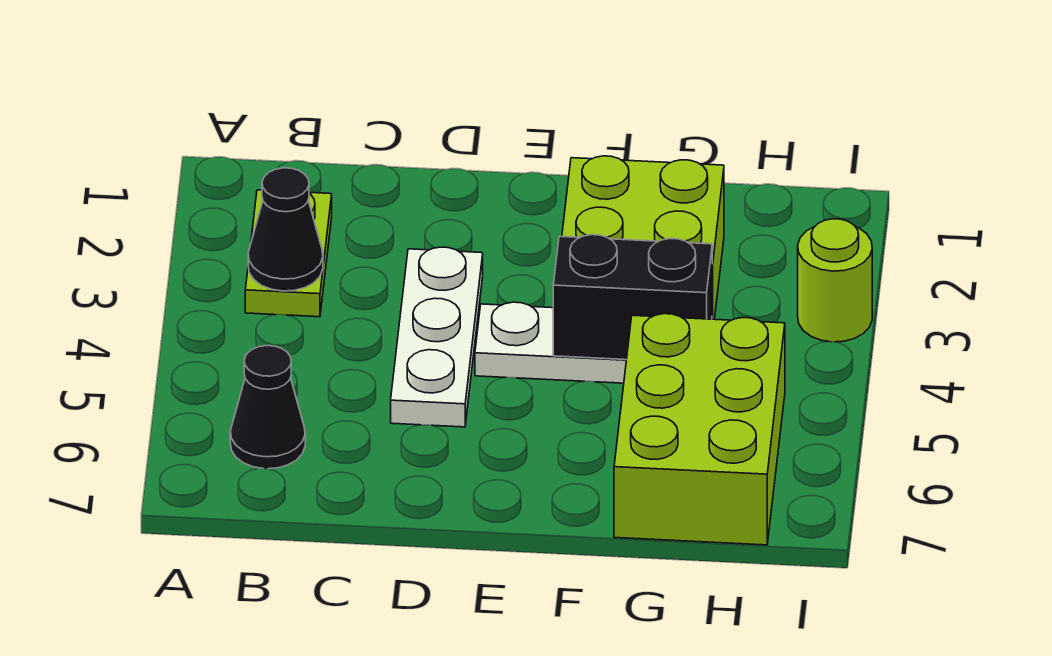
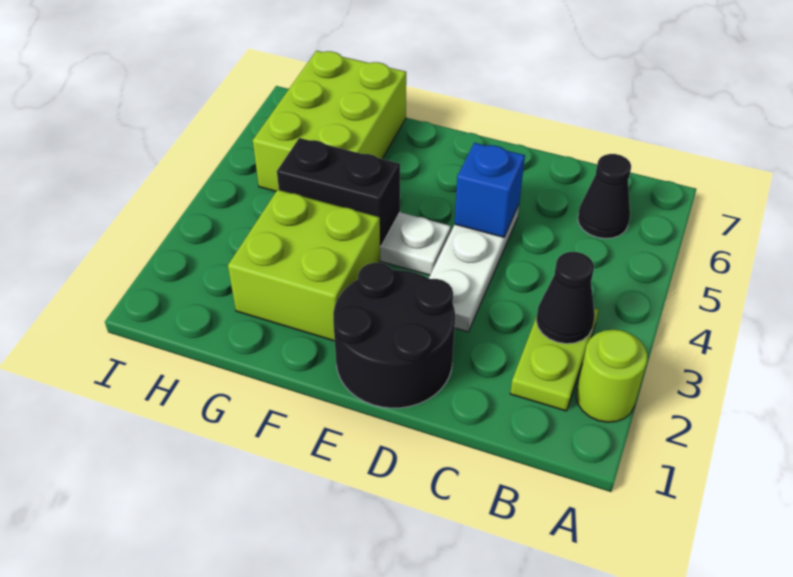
none -> black round brick D1:E2 level 1
none -> blue brick D5 level 2
lime round brick I3 level 1 -> lime round brick A2 level 1

